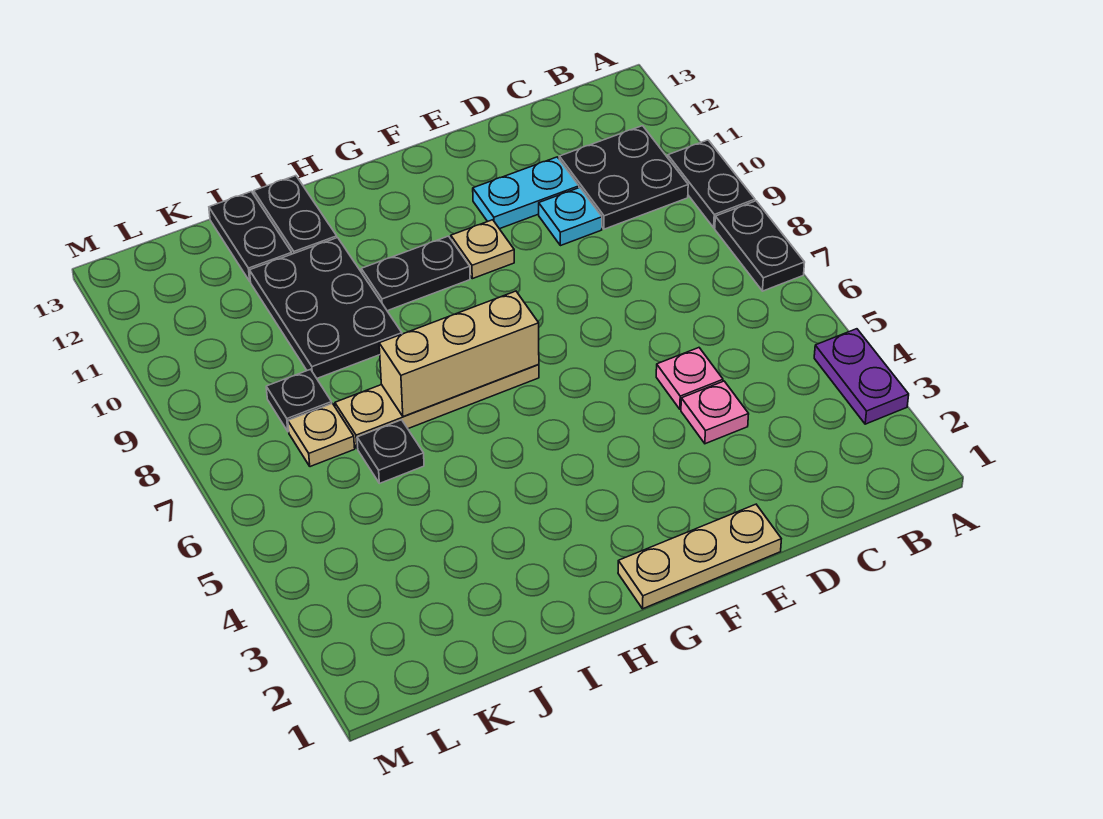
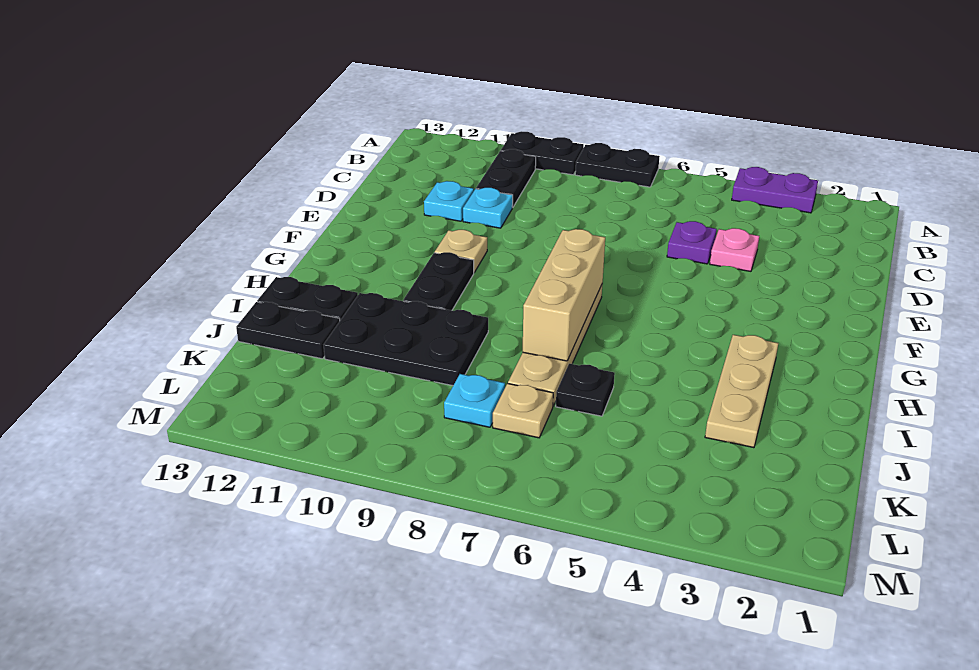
black plate B10:C11 level 1 -> black plate B10:C10 level 1
pink plate D5 level 1 -> purple plate D5 level 1
cyan plate D11:E11 level 1 -> cyan plate D11 level 1
tan plate E1:G1 level 1 -> tan plate H3:J3 level 1
black plate K8 level 1 -> cyan plate K8 level 1

